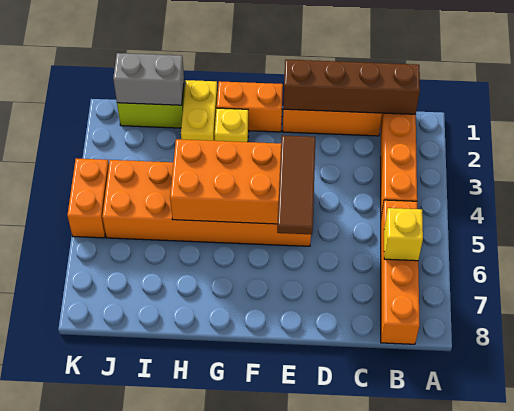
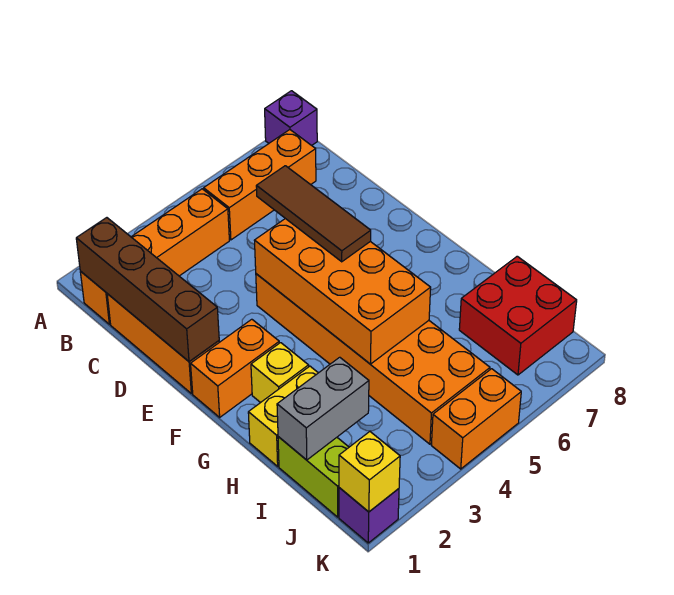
none -> purple brick A8 level 1
orange brick B5:B8 level 1 -> orange brick B5:B7 level 1
yellow brick B6 level 2 -> yellow brick K1 level 2
brown tile E4:E6 level 3 -> brown tile D5:F5 level 3
orange brick F1:G1 level 1 -> orange brick F1:F2 level 1
grey brick I1:J1 level 2 -> grey brick I1:I2 level 2
none -> red brick I7:J8 level 1
none -> purple brick K1 level 1

